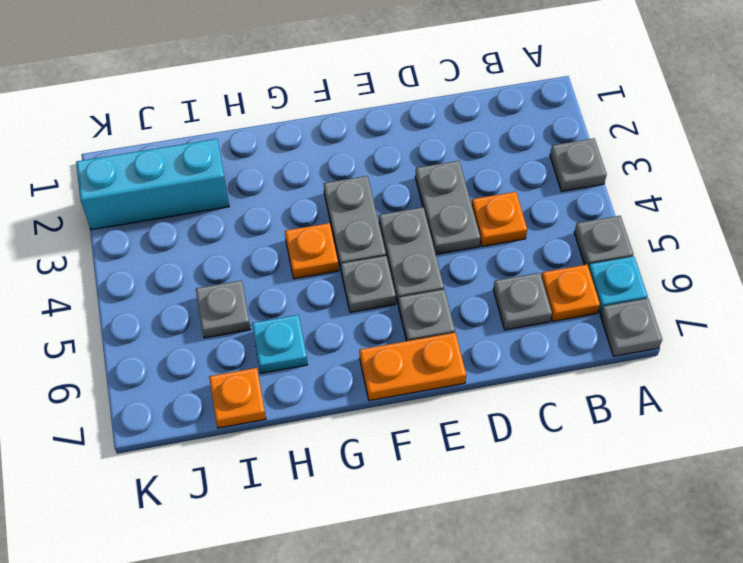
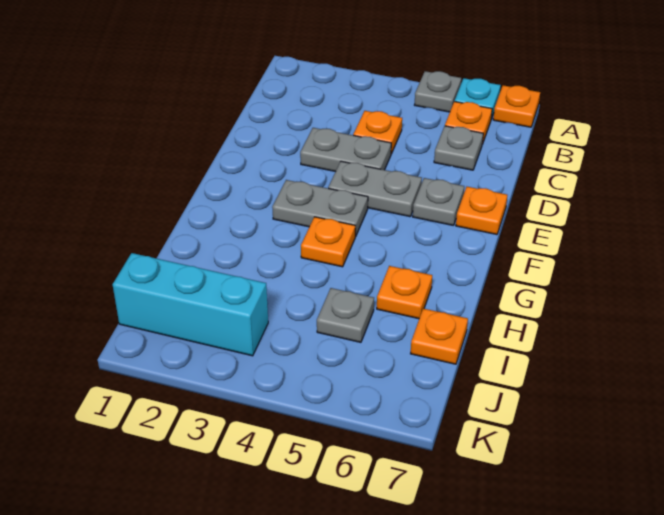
grey plate A3 level 1 -> none
grey plate A7 level 1 -> orange plate A7 level 1
orange plate E7:F7 level 1 -> orange plate E7 level 1
grey plate F5 level 1 -> none
cyan plate H6 level 1 -> orange plate H6 level 1
cyan brick I2:K2 level 1 -> cyan brick J1:J3 level 1

